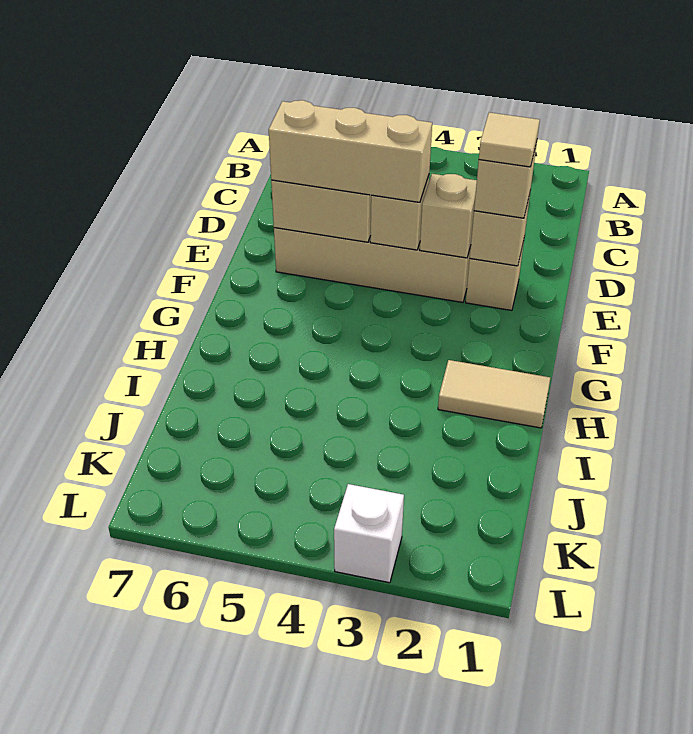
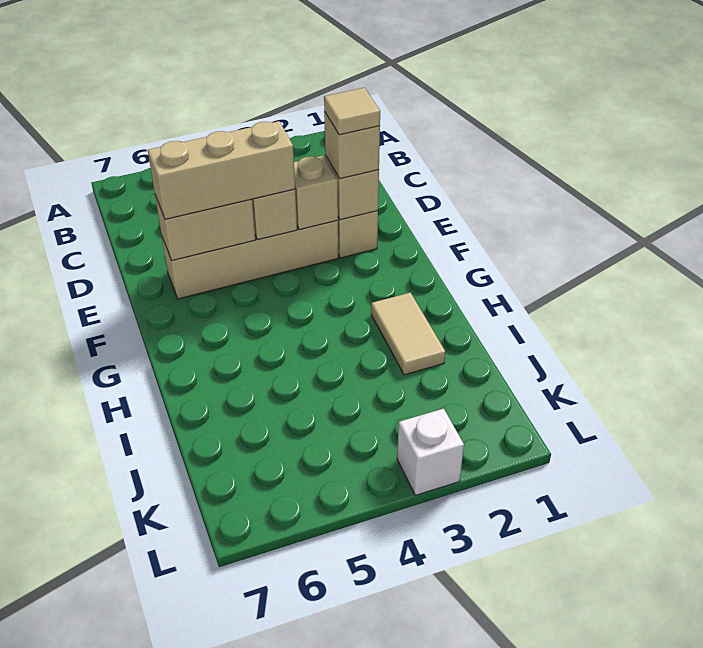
tan tile H1:H2 level 1 -> tan tile H2:I2 level 1

